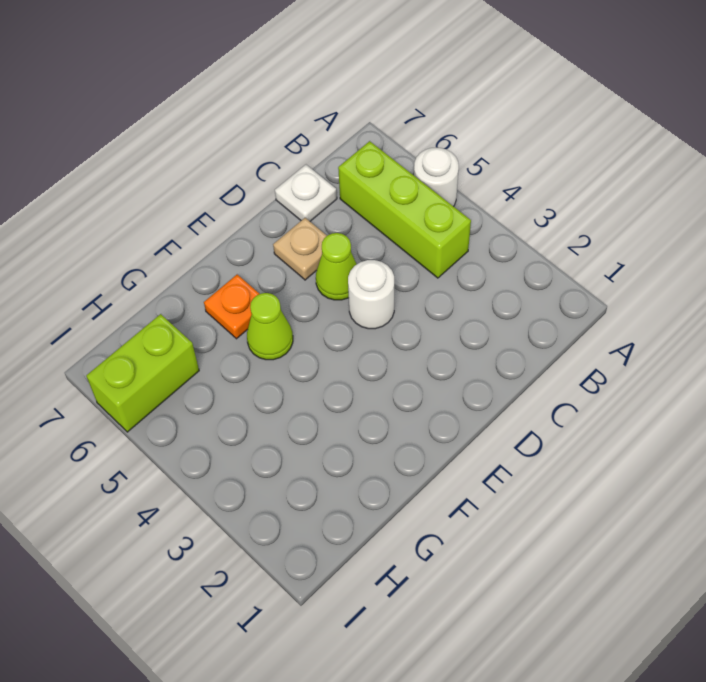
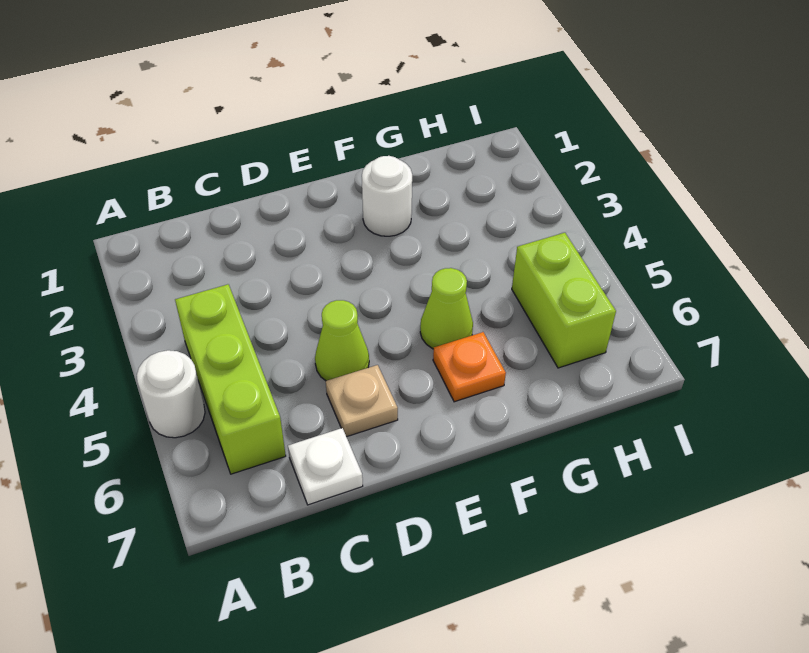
white round brick D4 level 1 -> white round brick F2 level 1
lime brick H6:I6 level 1 -> lime brick H5:H6 level 1

